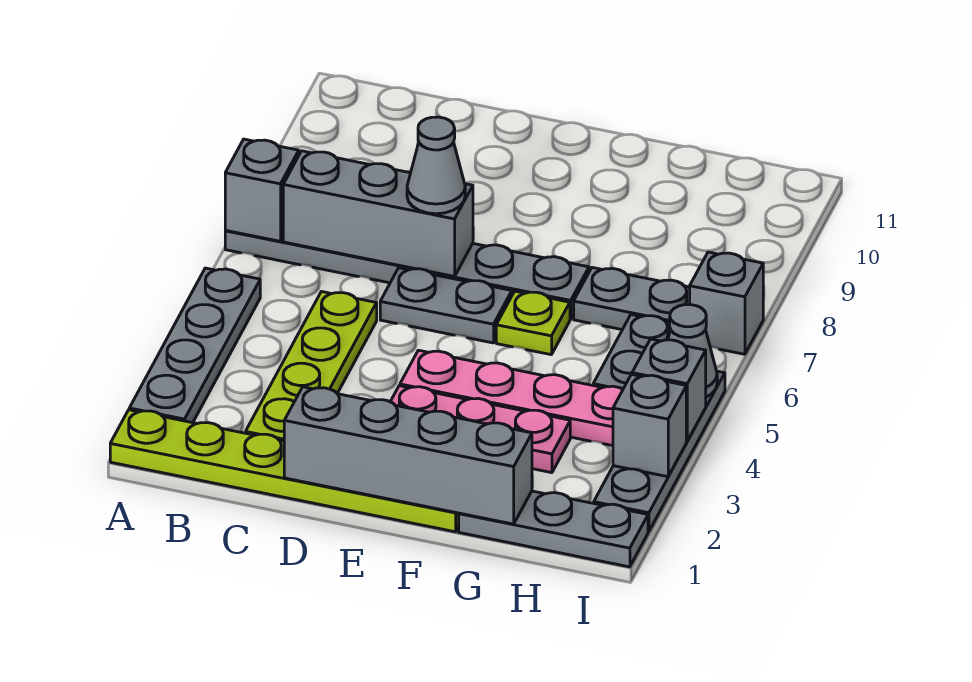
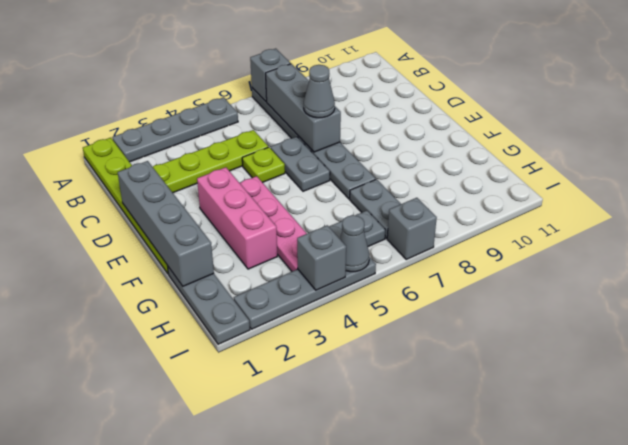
pink plate E3:G3 level 1 -> pink brick E3:G3 level 1
lime plate F6 level 1 -> lime plate D5 level 1
grey brick I3 level 2 -> none

